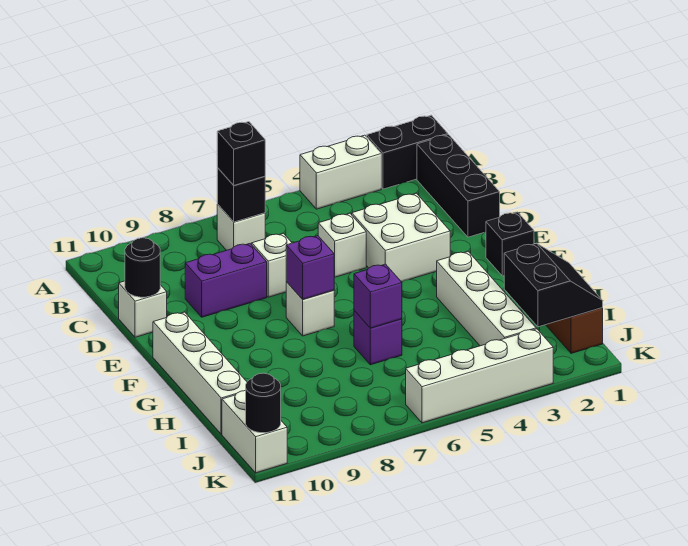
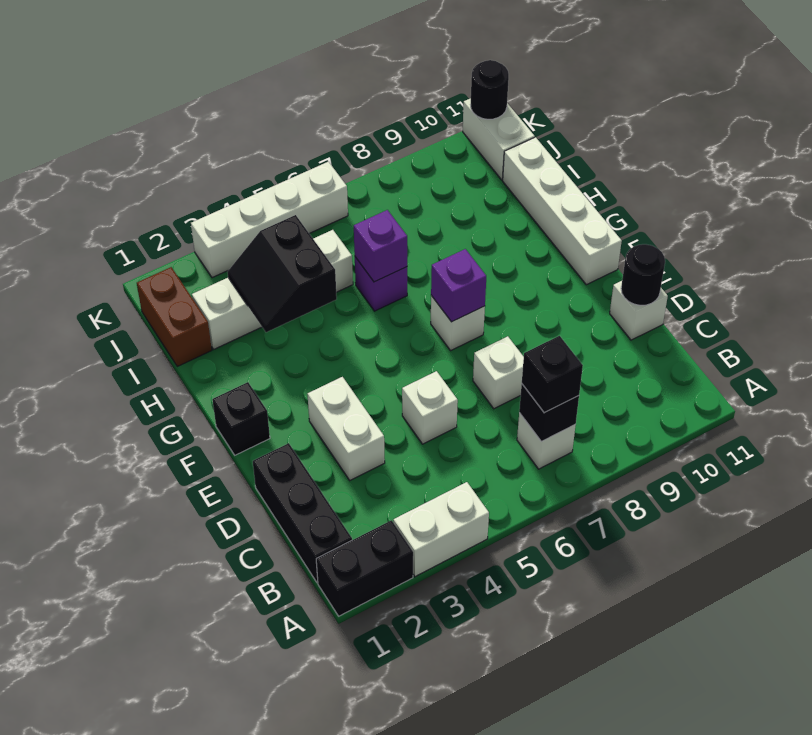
white brick D3:E4 level 1 -> white brick D3:E3 level 1
purple brick D8:D9 level 1 -> none
white brick G3:J3 level 1 -> white brick I2:I5 level 1
black slope I1:J2 level 2 top 2 -> black slope H3:I4 level 2 top 4

